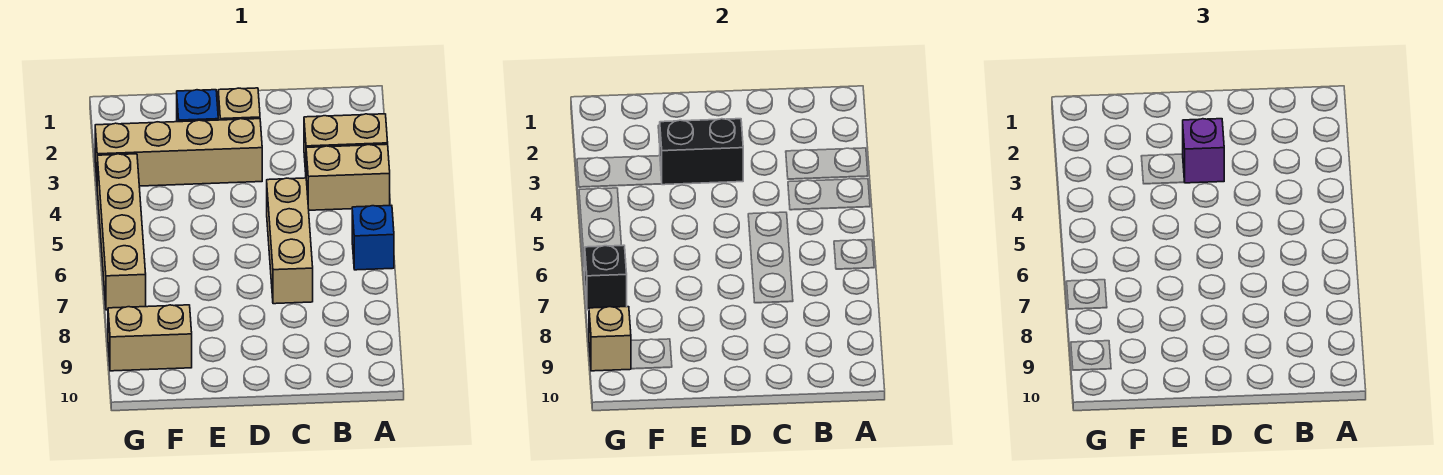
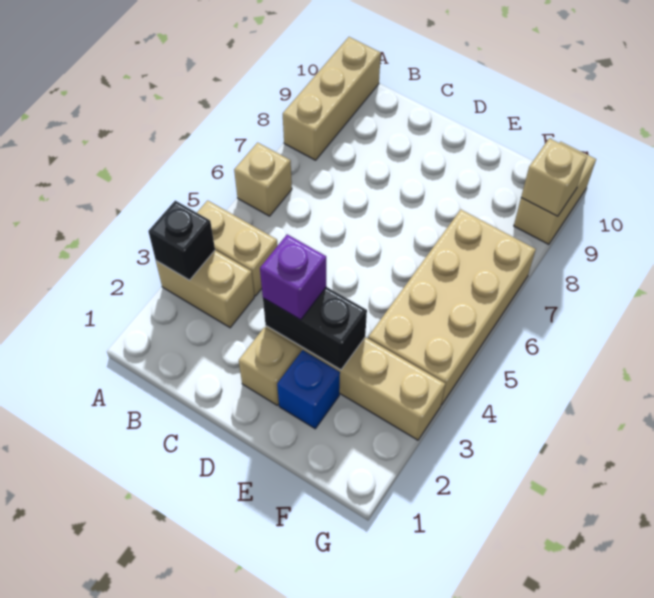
blue brick A6 level 1 -> tan brick A6 level 1
tan brick C5:C7 level 1 -> tan brick A8:A10 level 1
tan brick F9:G9 level 1 -> tan brick G9:G10 level 1
tan brick G4:G7 level 1 -> tan brick F4:G7 level 1
black brick G7 level 2 -> black brick A3 level 2

